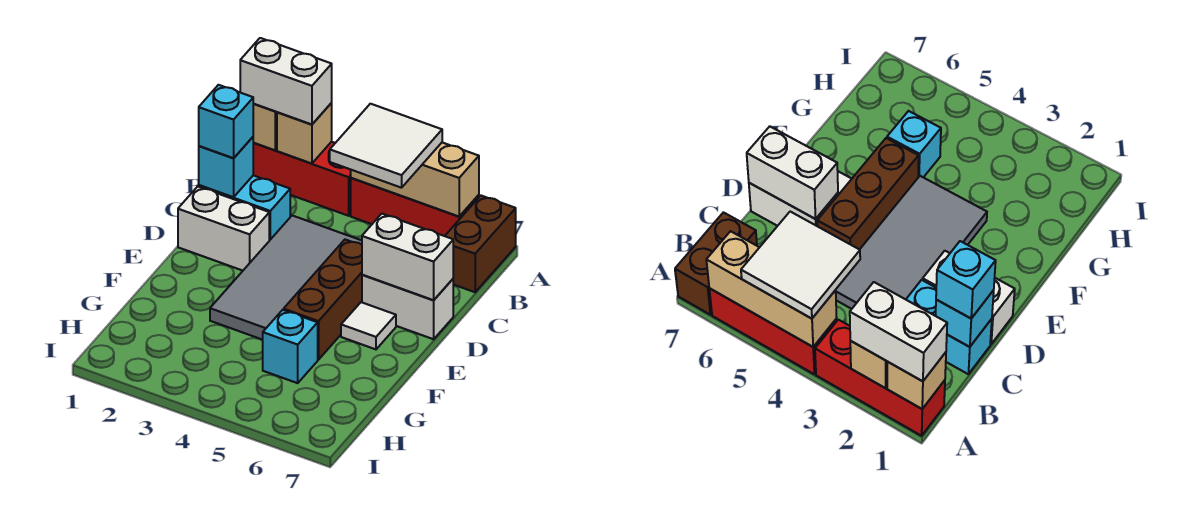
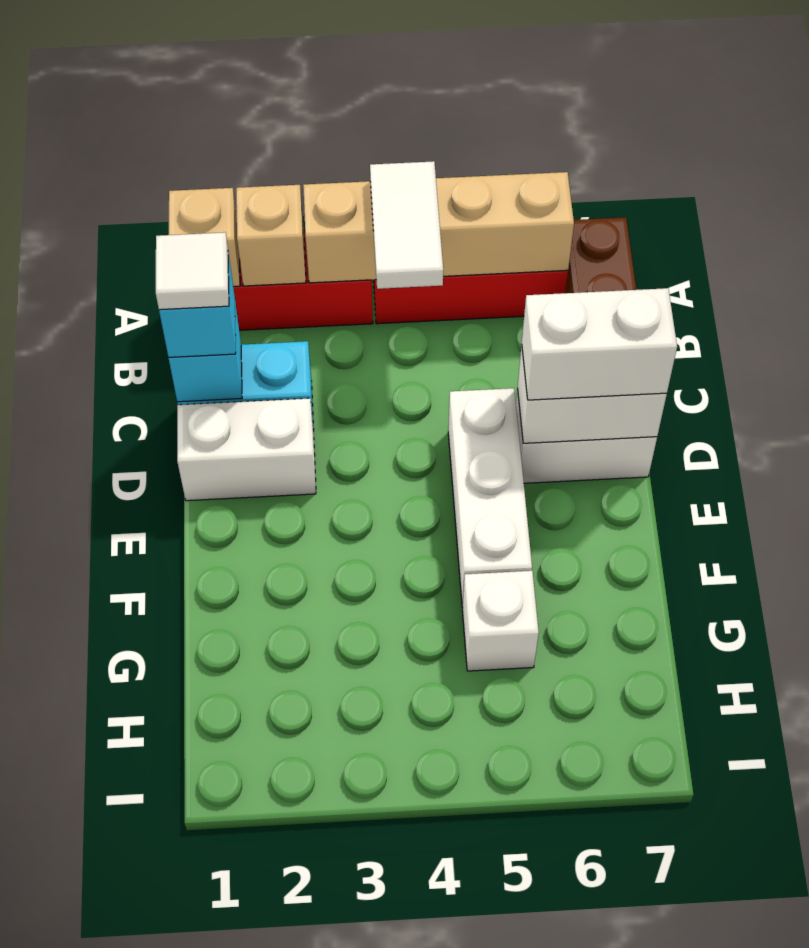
white brick A1:A2 level 3 -> white brick D6:D7 level 3
tan brick A4:A6 level 2 -> tan brick A3:A6 level 2
white tile A4:B5 level 3 -> white tile A4:B4 level 3
grey tile C3:F4 level 1 -> none
brown brick D5:F5 level 1 -> white brick D5:F5 level 1
white tile E6 level 1 -> white tile C1 level 4
cyan brick G5 level 1 -> white brick G5 level 1

